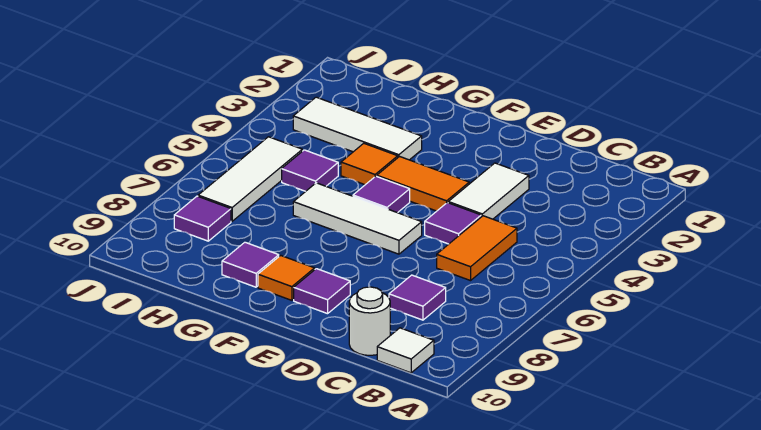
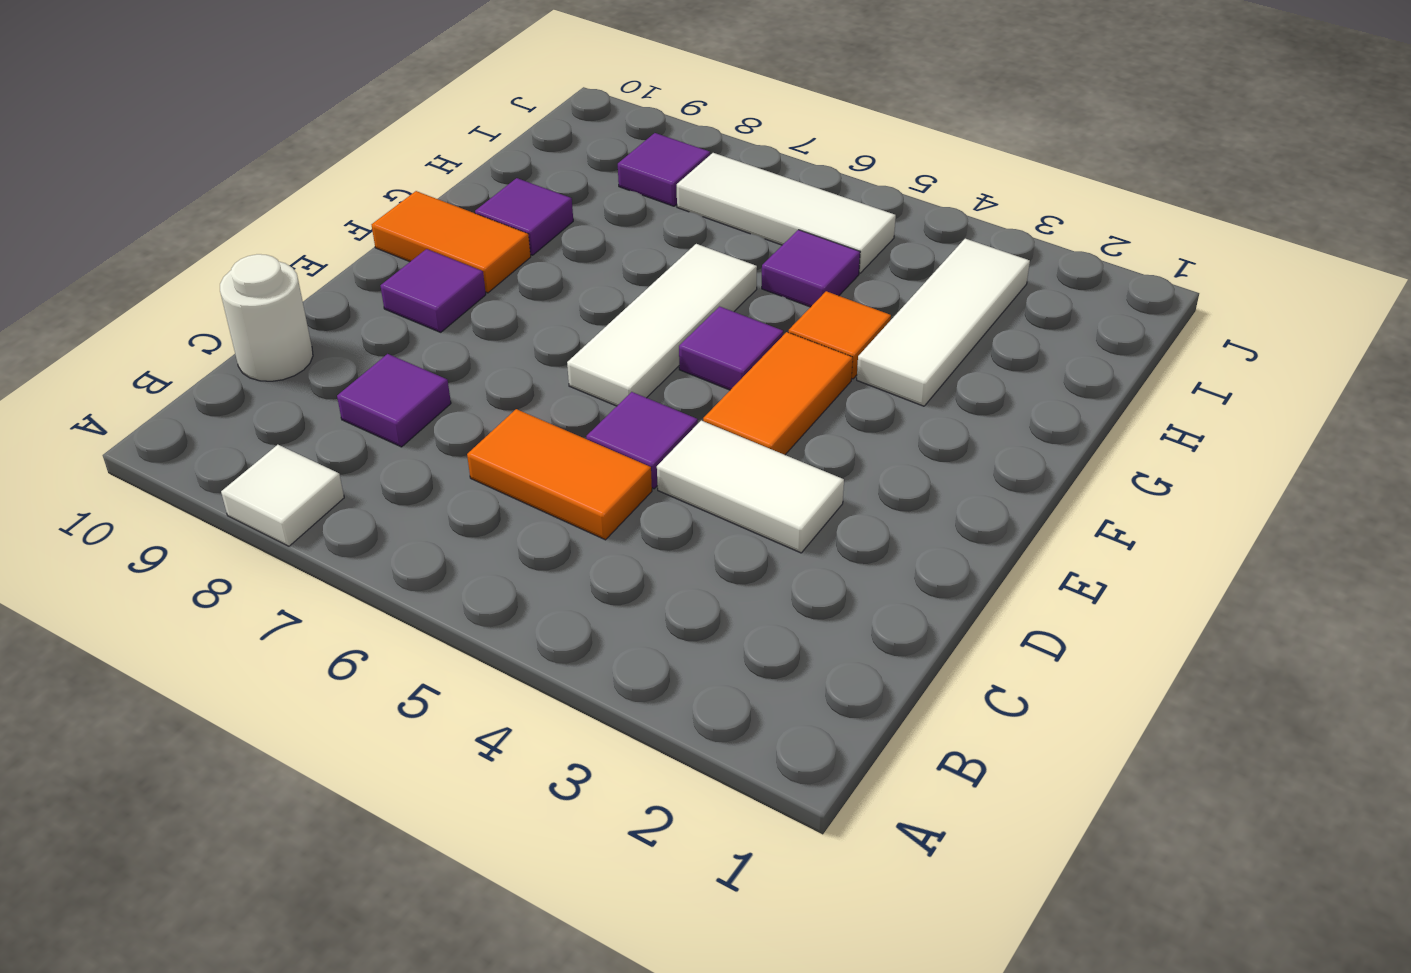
white tile B10 level 1 -> white tile A8 level 1
orange tile F9 level 1 -> orange tile F9:F10 level 1

